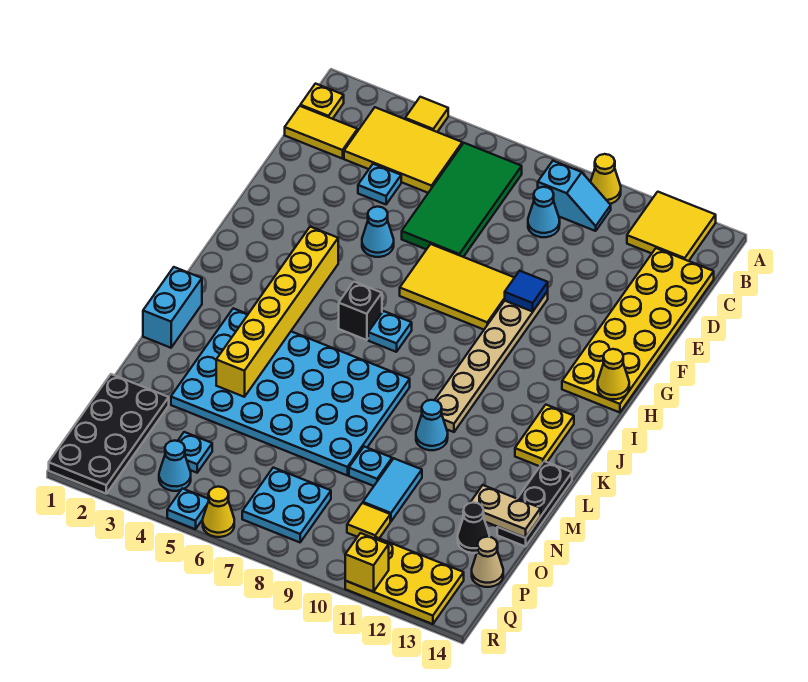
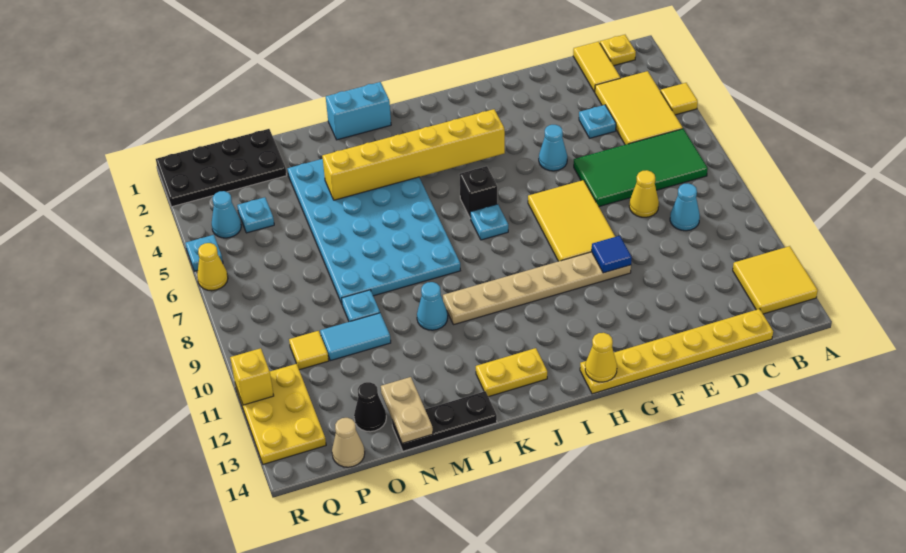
yellow cone A10 level 1 -> yellow cone D8 level 1
cyan slope B9:B10 level 1 top 9 -> none
yellow plate C13:H14 level 1 -> yellow plate C14:H14 level 1
cyan plate P7:Q8 level 1 -> none

